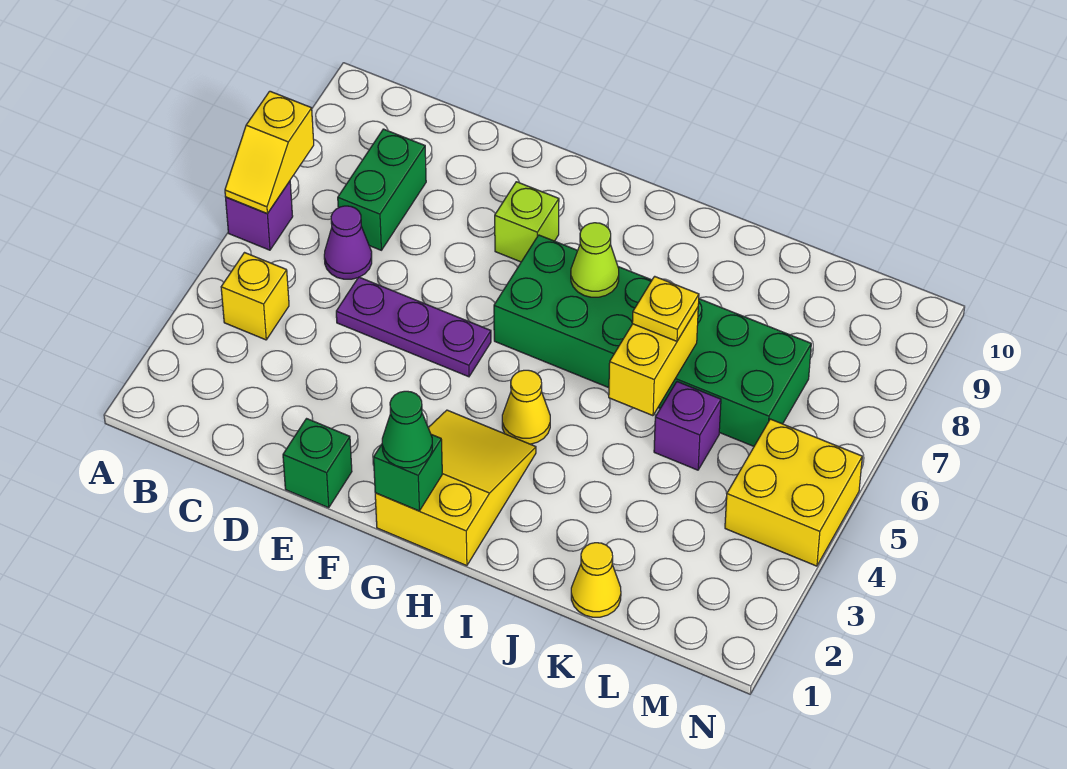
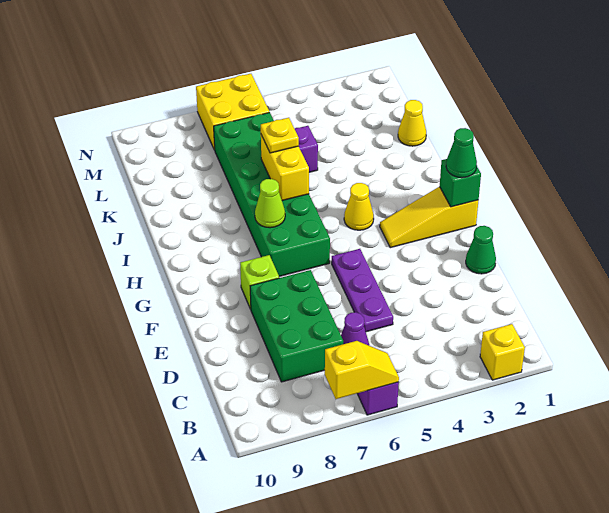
yellow brick B4 level 1 -> yellow brick A2 level 1
green brick C7:C8 level 1 -> green brick C7:E8 level 1
green brick E1 level 1 -> green cone E1 level 1
yellow slope G1:H3 level 1 top 1 -> yellow slope G1:G3 level 1 top 1
yellow brick J5:J6 level 2 -> yellow brick I6:J6 level 2
yellow brick M4:N5 level 1 -> yellow brick M6:N7 level 1

